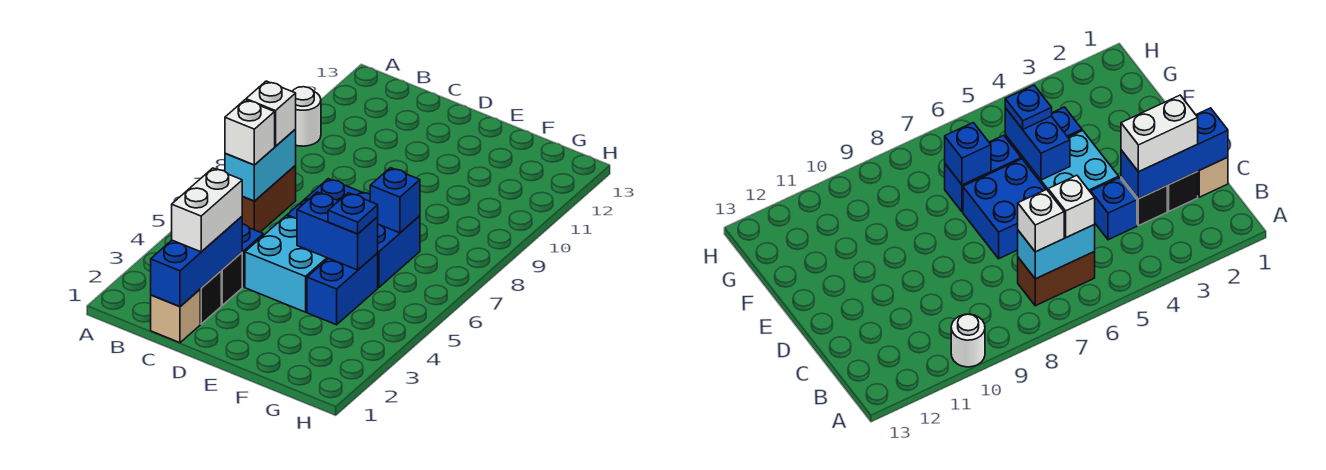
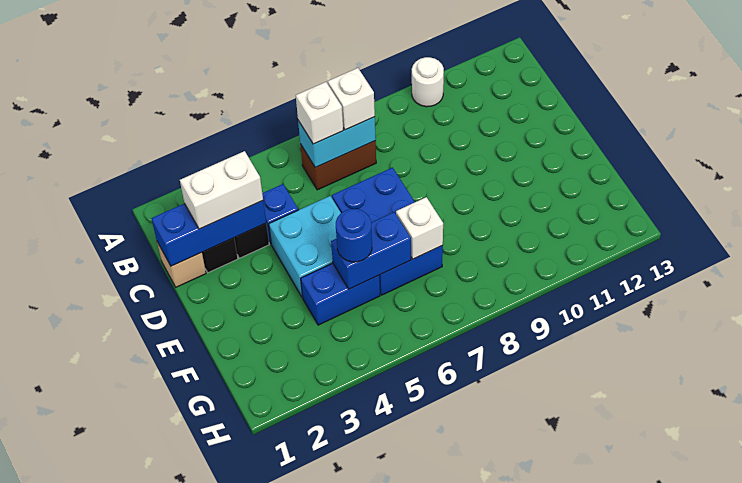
blue brick E5:F5 level 2 -> blue brick F5:F6 level 2
blue plate F5 level 3 -> blue round brick F5 level 3
blue brick F7 level 2 -> white brick F7 level 2

